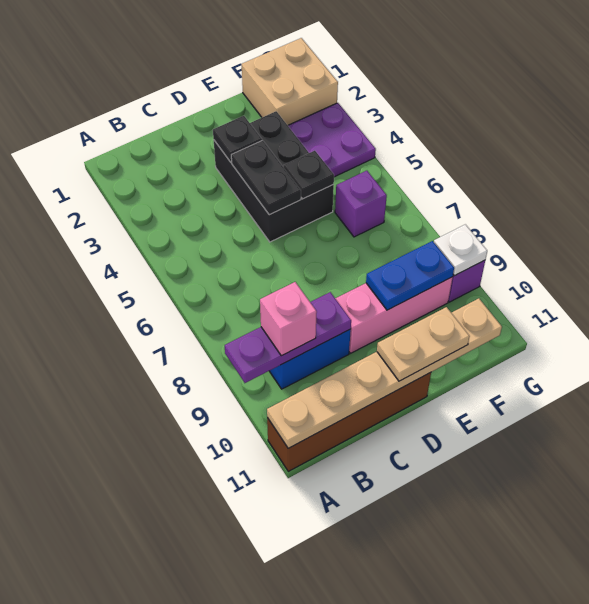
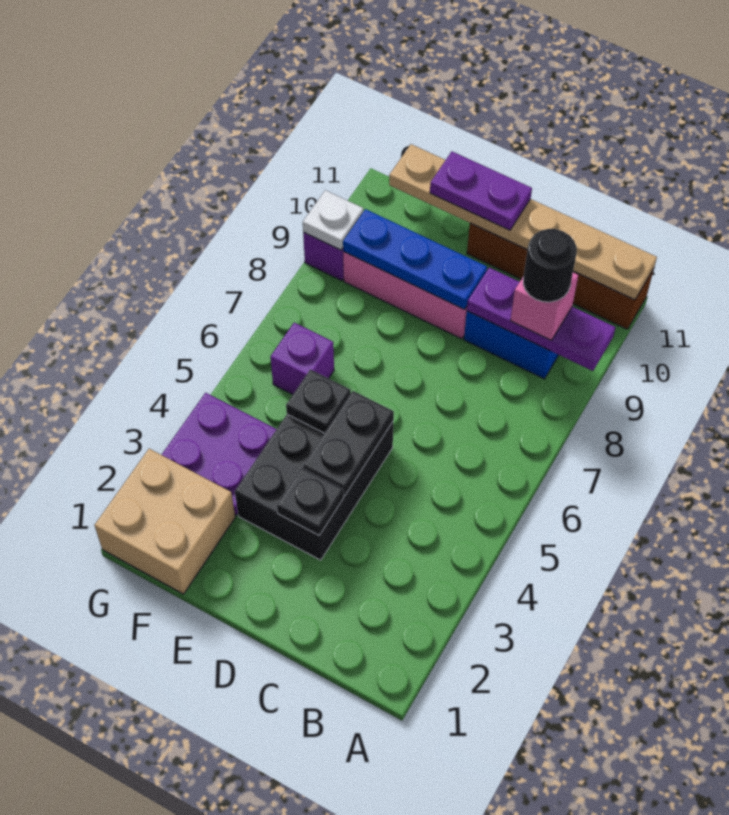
none -> black round brick B9 level 4
tan plate D11:E11 level 3 -> purple plate D11:E11 level 3
blue plate E9:F9 level 2 -> blue plate D9:F9 level 2

